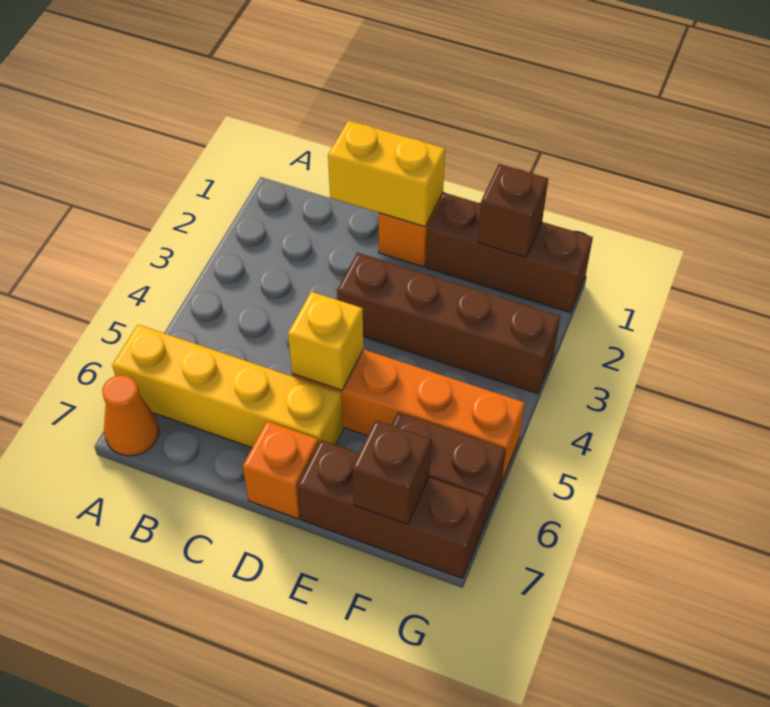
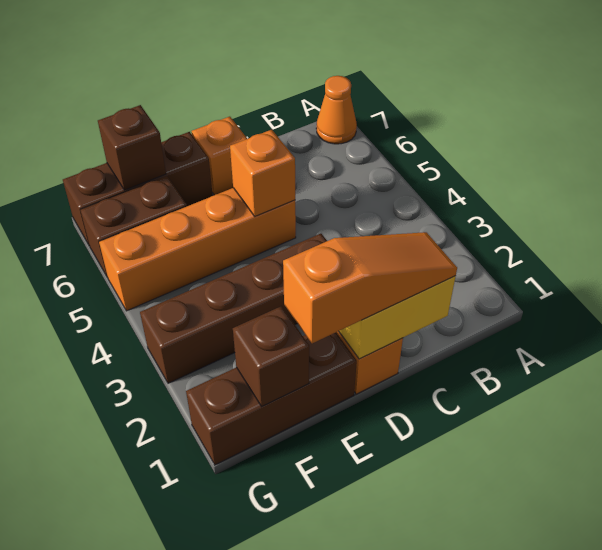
yellow brick A6:D6 level 1 -> none
none -> orange slope C1:E1 level 3 top E
yellow brick D5 level 2 -> orange brick D5 level 2

